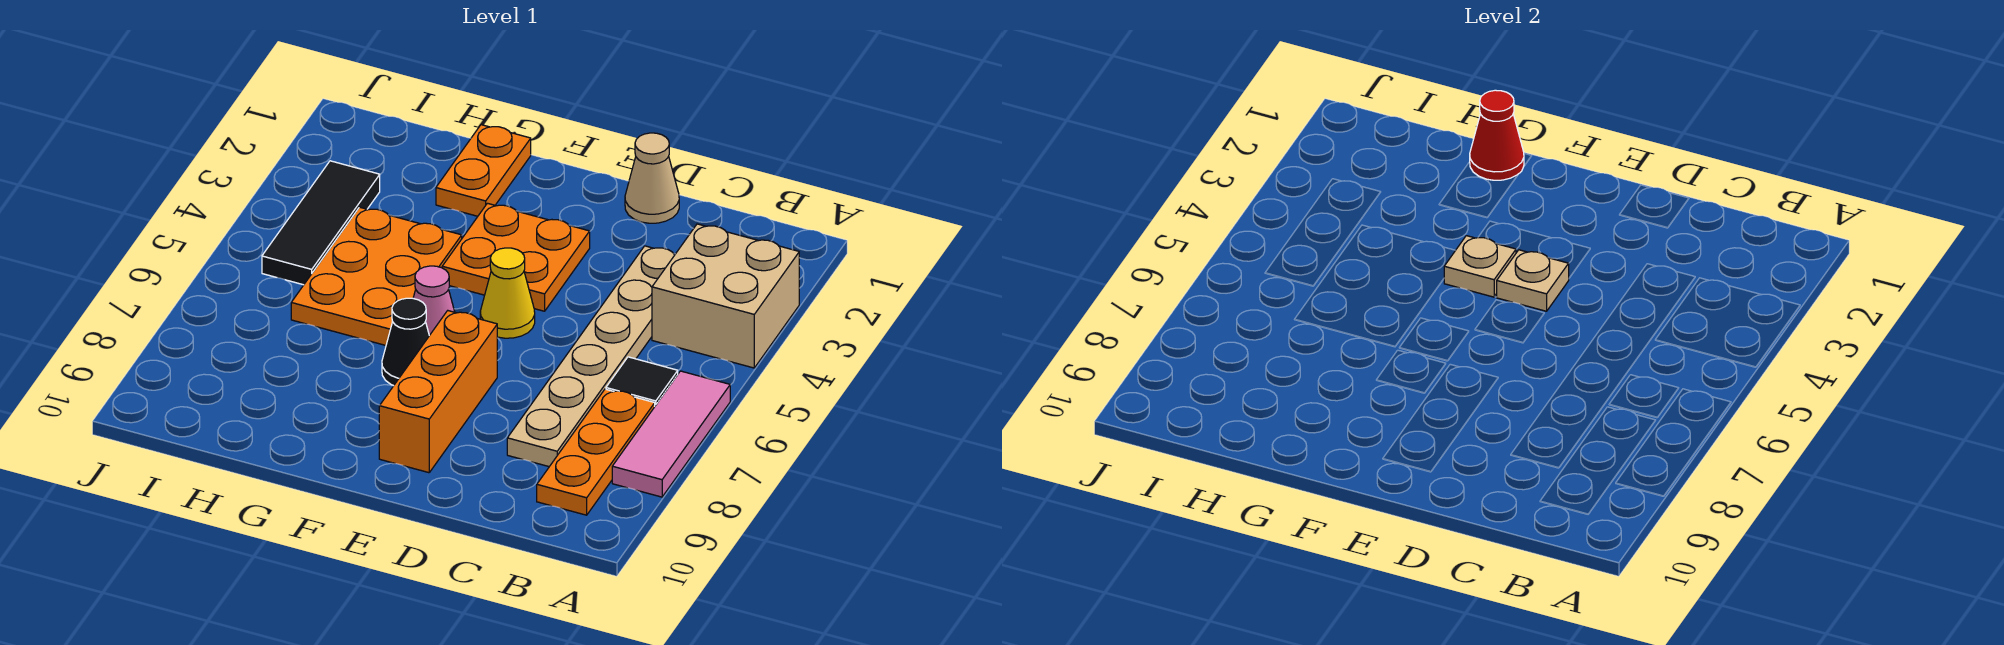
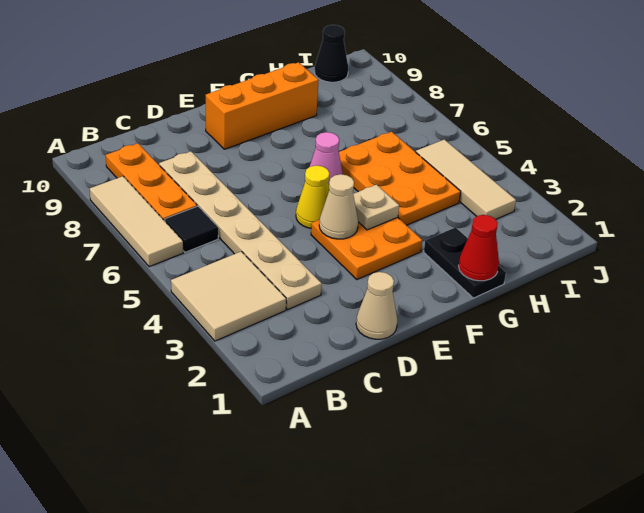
tan brick A3:B4 level 1 -> tan tile A3:B4 level 1
pink tile A6:A8 level 1 -> tan tile A6:A8 level 1
tan plate E4 level 2 -> tan cone E4 level 2
orange brick E7:E9 level 1 -> orange brick E9:G9 level 1
black cone F7 level 1 -> black cone I10 level 1
orange plate G1:G2 level 1 -> black plate G1:G2 level 1
black tile I3:I5 level 1 -> tan tile I3:I5 level 1

